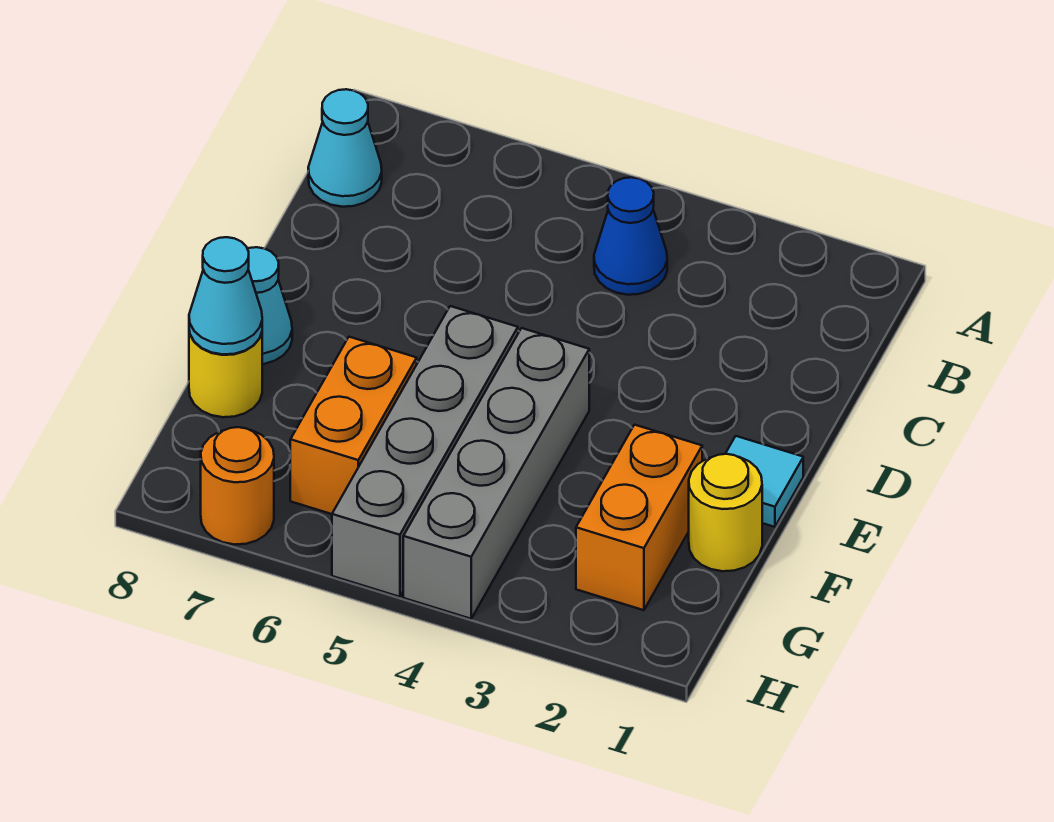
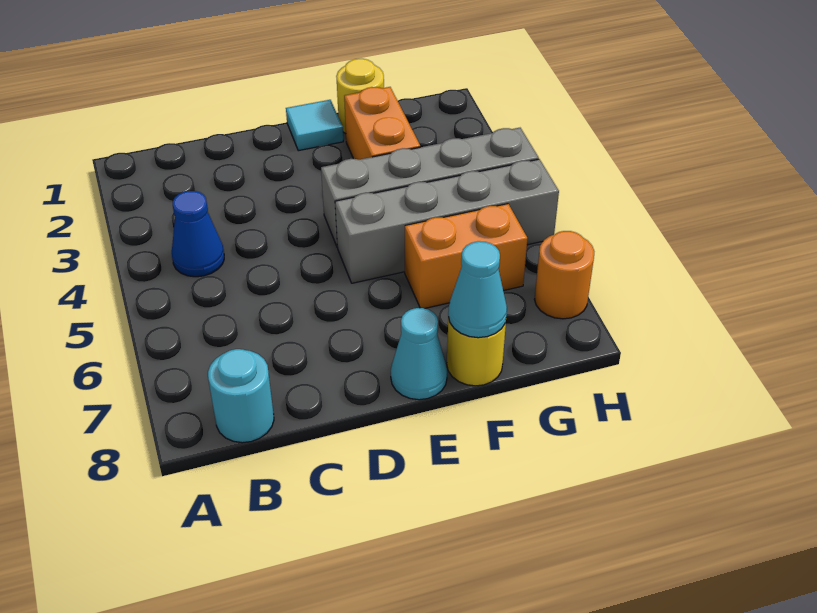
cyan cone B8 level 1 -> cyan round brick B8 level 1
orange brick F2:G2 level 1 -> orange brick F2:F3 level 1

